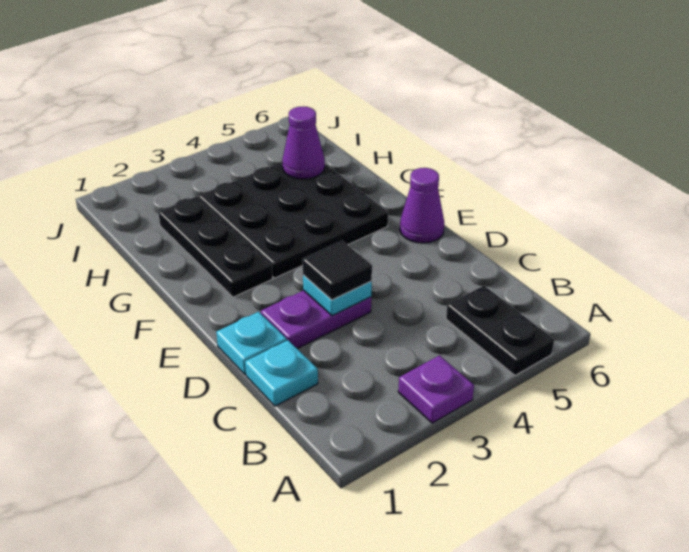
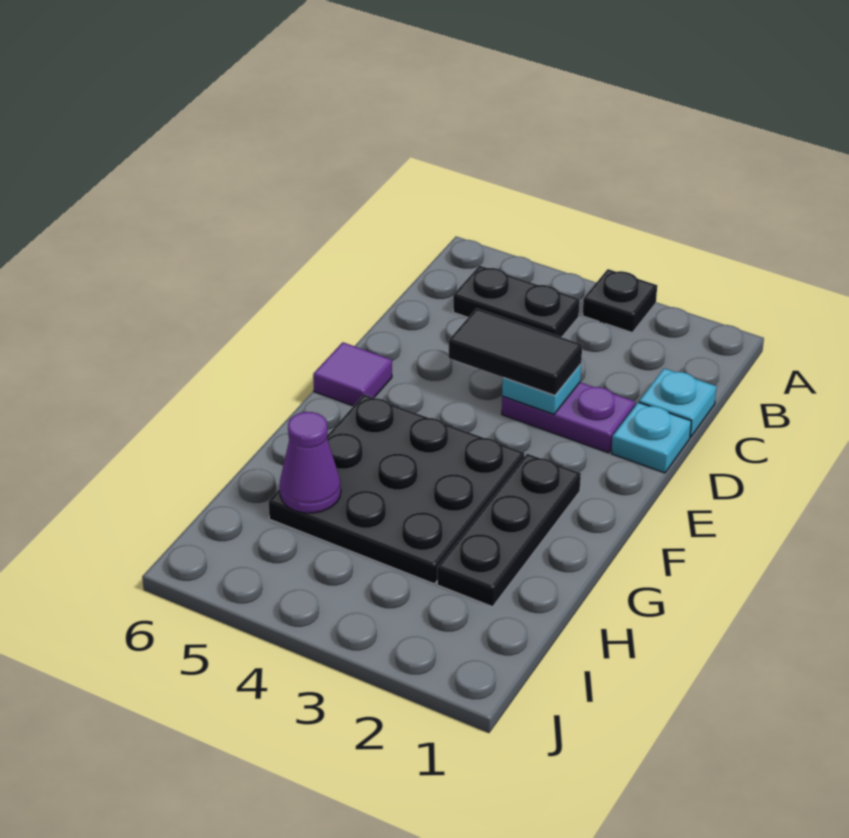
purple plate A3 level 1 -> black plate A3 level 1
black plate A5:B5 level 1 -> black plate B4:B5 level 1
black tile D3 level 3 -> black tile D3:D4 level 3
purple cone E6 level 1 -> purple tile E6 level 1

